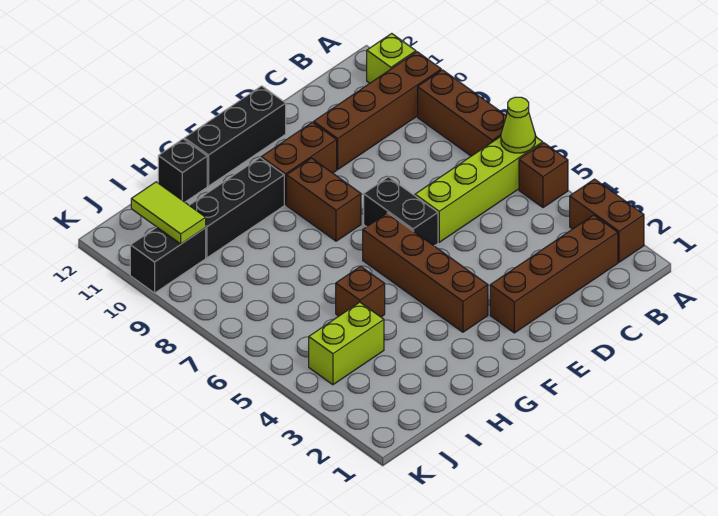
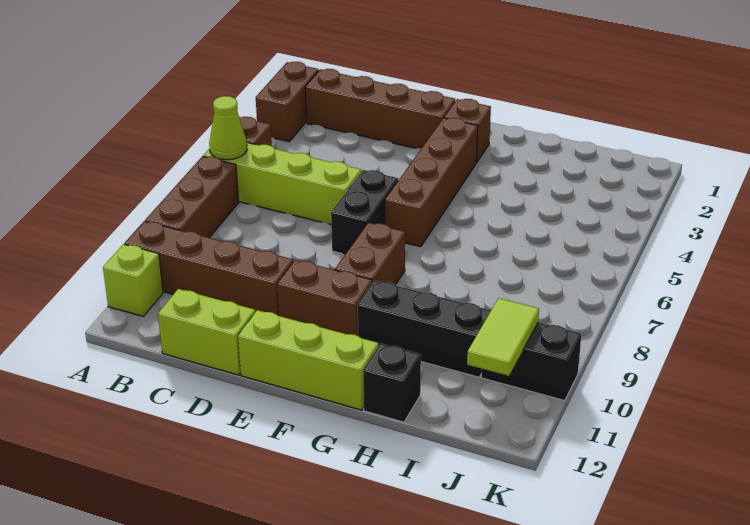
black brick E12:G12 level 1 -> lime brick E12:G12 level 1
brown brick H5 level 1 -> brown brick F2 level 1
lime brick I4:J4 level 1 -> lime brick C12:D12 level 1

